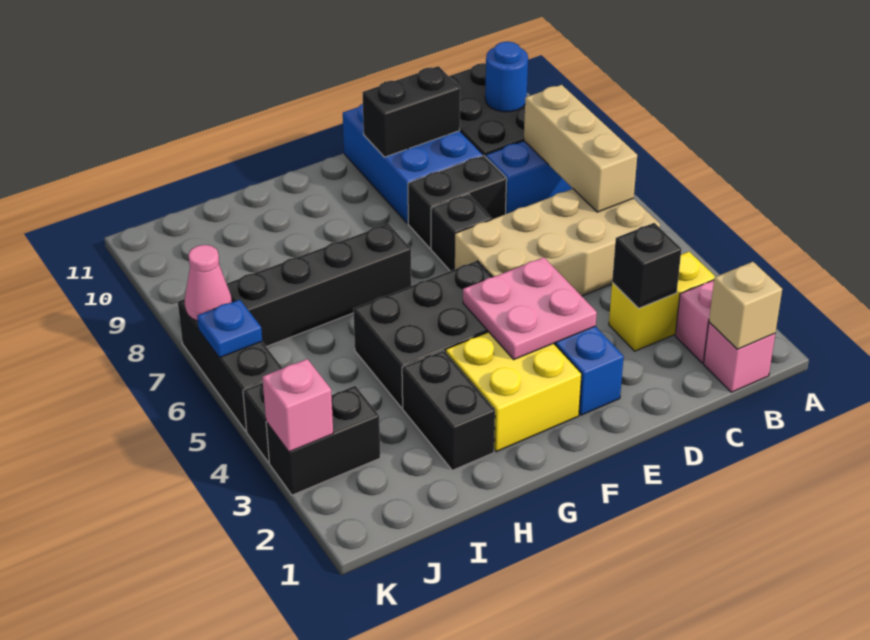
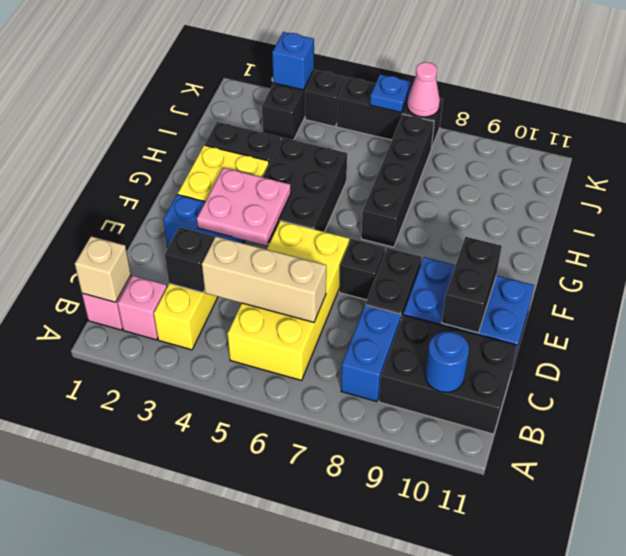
tan brick B5:E6 level 1 -> yellow brick B5:E6 level 1
tan brick B6:B8 level 2 -> tan brick C4:C6 level 2
pink brick K3 level 2 -> blue brick K3 level 2

